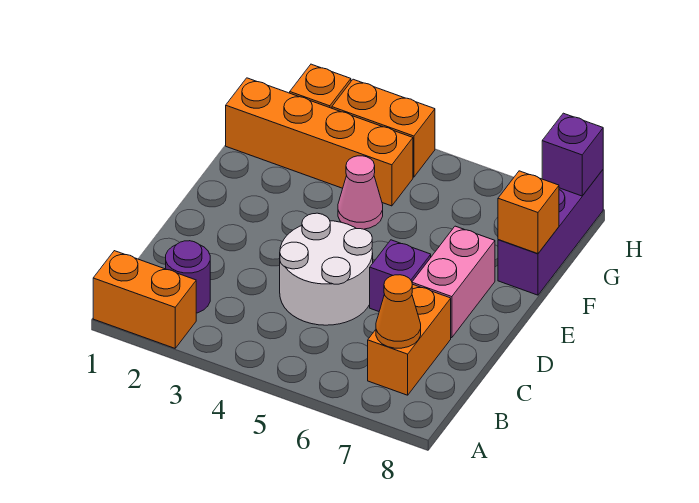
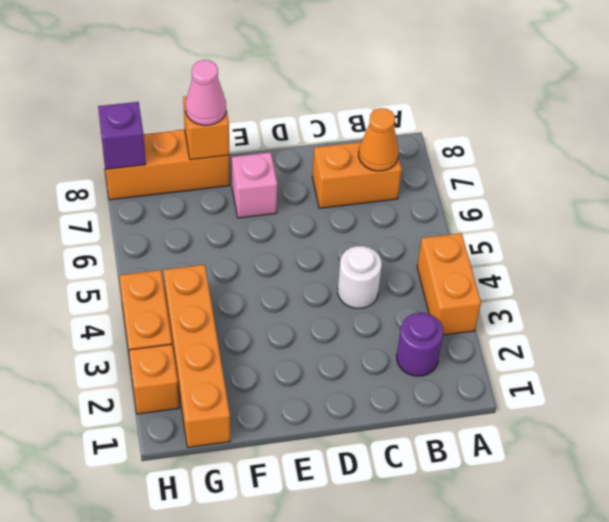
orange brick A1:A2 level 1 -> orange brick A3:A4 level 1
white round brick C4:D5 level 1 -> white round brick C4 level 1
purple brick D6 level 1 -> none
pink brick D7:E7 level 1 -> pink brick E7 level 1
pink cone F4 level 1 -> pink cone F8 level 3
purple brick F8:H8 level 1 -> orange brick F8:H8 level 1

